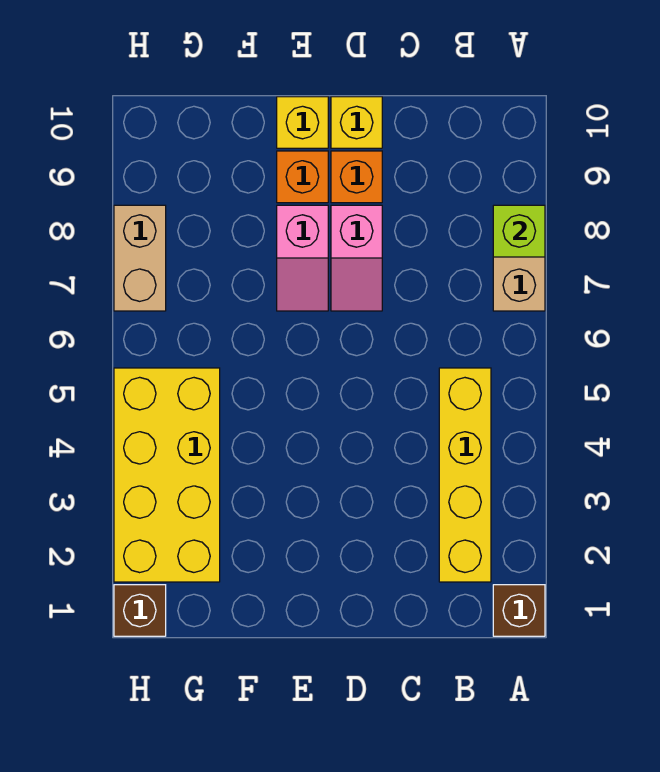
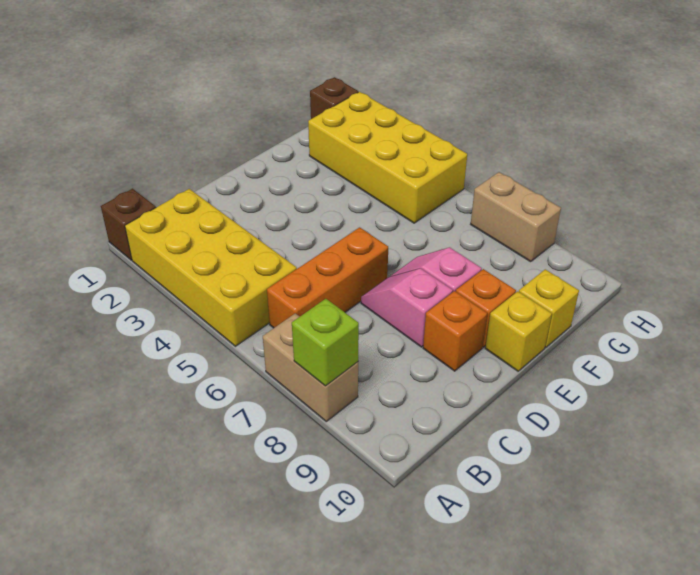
yellow brick B2:B5 level 1 -> yellow brick A2:B5 level 1
none -> orange brick B6:D6 level 1
yellow brick D10 level 1 -> yellow brick F10 level 1

